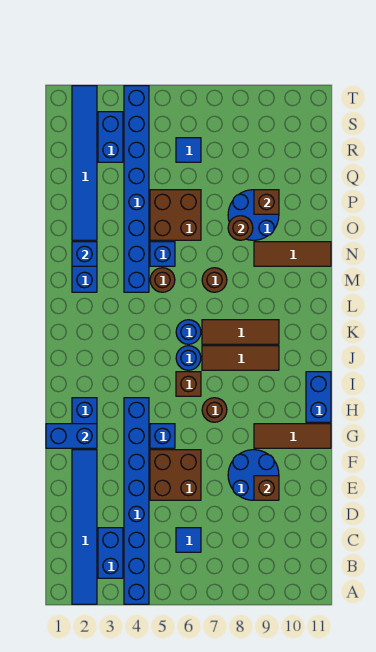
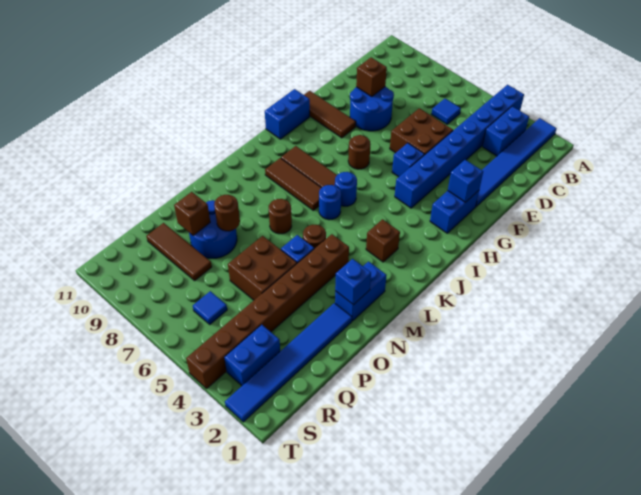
blue brick G1:G2 level 2 -> blue brick G2 level 2
brown brick I6 level 1 -> brown brick K3 level 1
blue brick M4:T4 level 1 -> brown brick M4:T4 level 1
brown tile N9:N11 level 1 -> brown tile Q8:Q10 level 1

